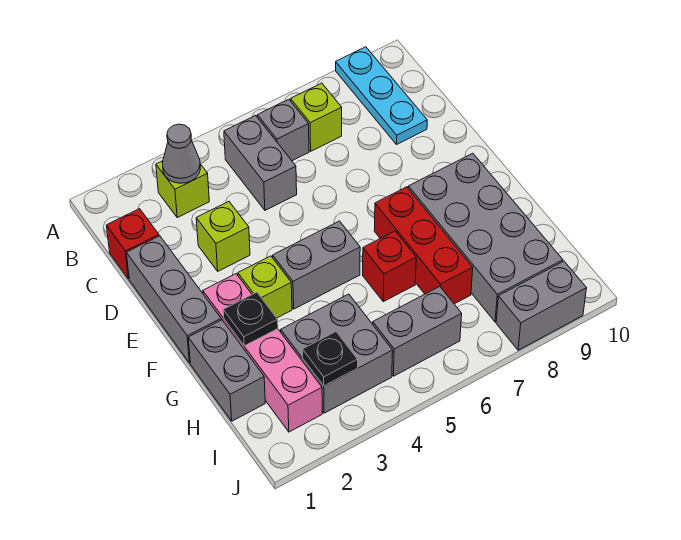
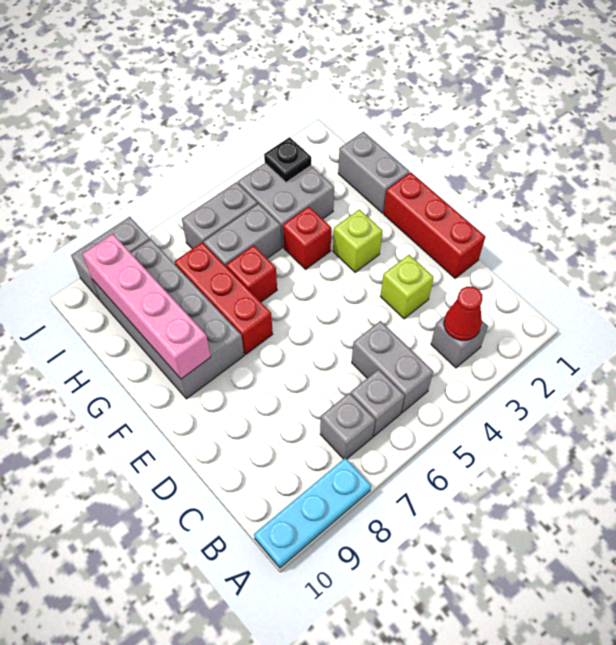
cyan plate A9:C9 level 1 -> cyan plate A8:A10 level 1
lime brick B3 level 1 -> grey brick B3 level 1
grey cone B3 level 2 -> red cone B3 level 2
lime brick B7 level 1 -> grey brick B7 level 1
red brick C1 level 1 -> red brick G4 level 1
grey brick D1:F1 level 1 -> red brick D1:F1 level 1
pink brick F2:I2 level 1 -> pink brick F9:I9 level 2
grey brick F4:F5 level 1 -> grey brick H5:H6 level 1
black plate G2 level 2 -> none

